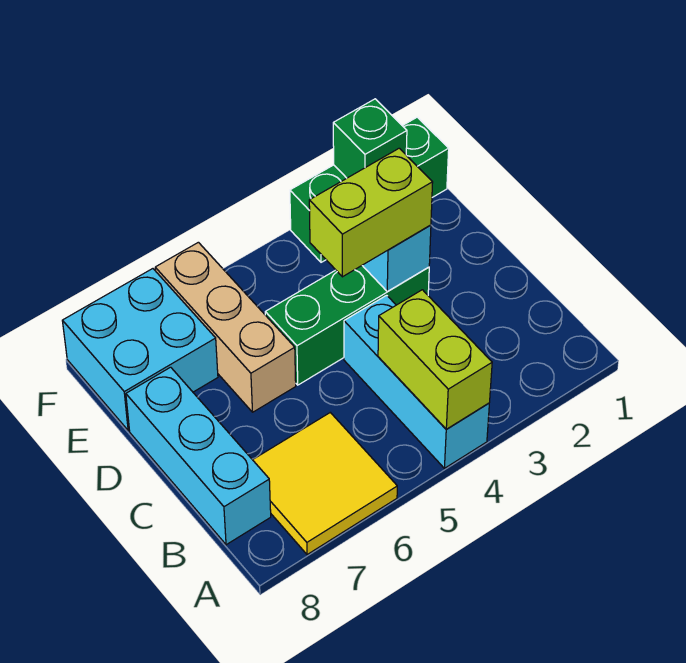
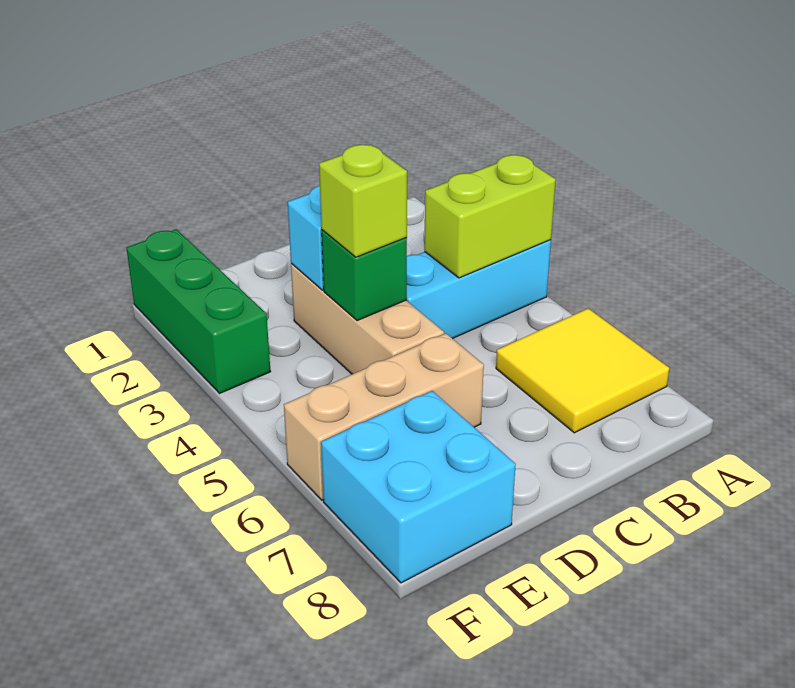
cyan brick B8:D8 level 1 -> none
green brick D3:D5 level 1 -> tan brick D3:D5 level 1
lime brick D3:D4 level 3 -> lime brick D4 level 3
green brick F2 level 2 -> green brick D4 level 2

